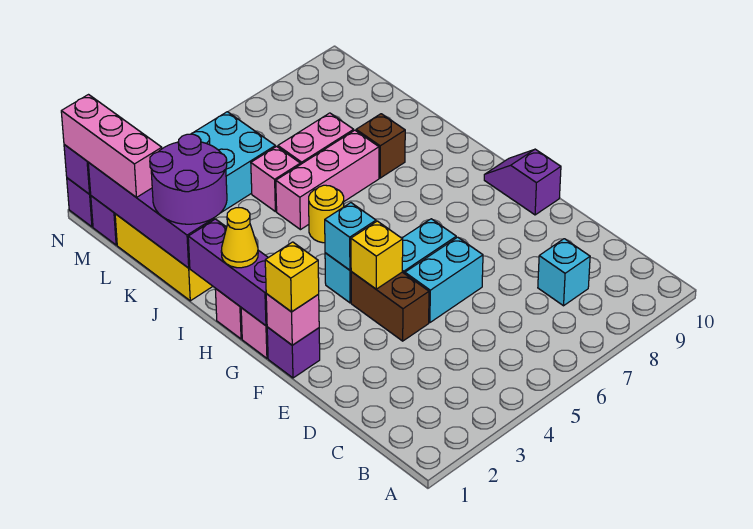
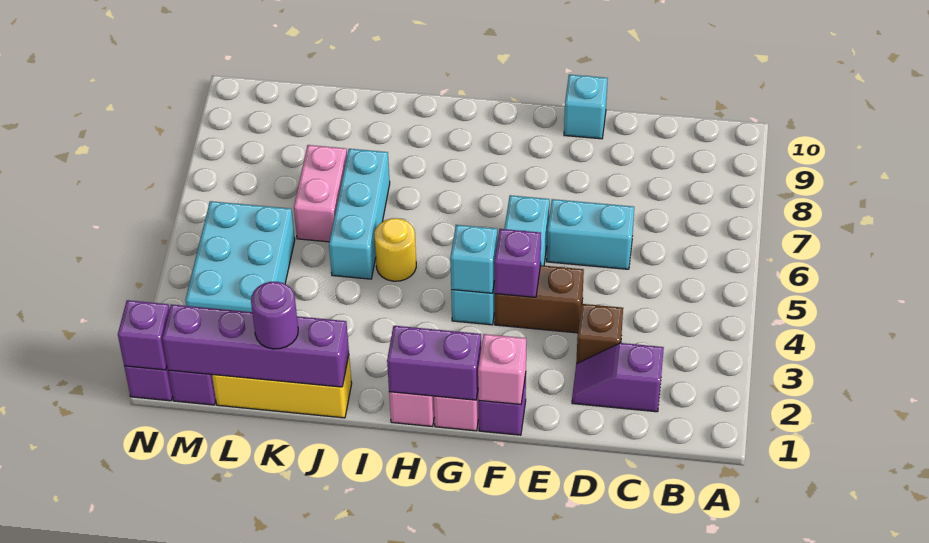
cyan brick C8 level 1 -> cyan brick E10 level 1
cyan brick E5:E6 level 1 -> cyan brick D6:E6 level 1
yellow brick F1 level 3 -> none
yellow brick F4 level 2 -> purple brick F4 level 2
purple slope F10:G10 level 1 top F -> purple slope C2:D2 level 1 top C
purple brick G1:I1 level 2 -> purple brick G1:H1 level 2
yellow cone H1 level 3 -> none
purple round brick J1:K2 level 3 -> purple round brick K1 level 3
pink brick J5:J7 level 1 -> cyan brick J5:J7 level 1
brown brick J8 level 1 -> brown brick D3 level 1
pink brick K5 level 1 -> none
pink brick L1:N1 level 3 -> none

